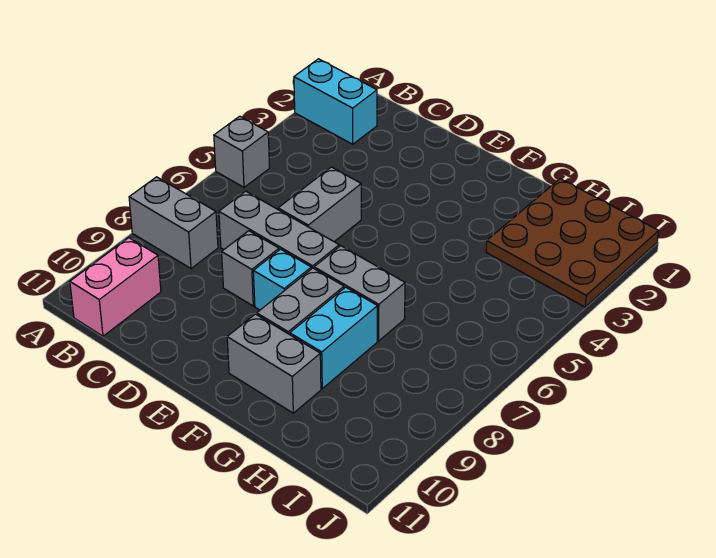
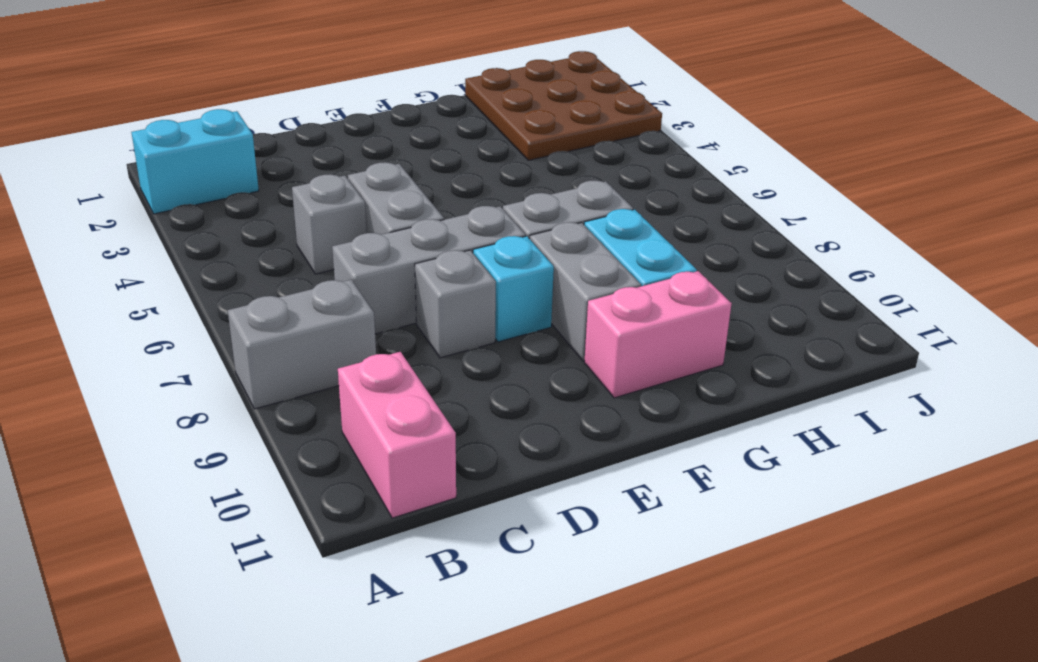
grey brick A5 level 1 -> grey brick C5 level 1
grey brick F10:G10 level 1 -> pink brick F10:G10 level 1

